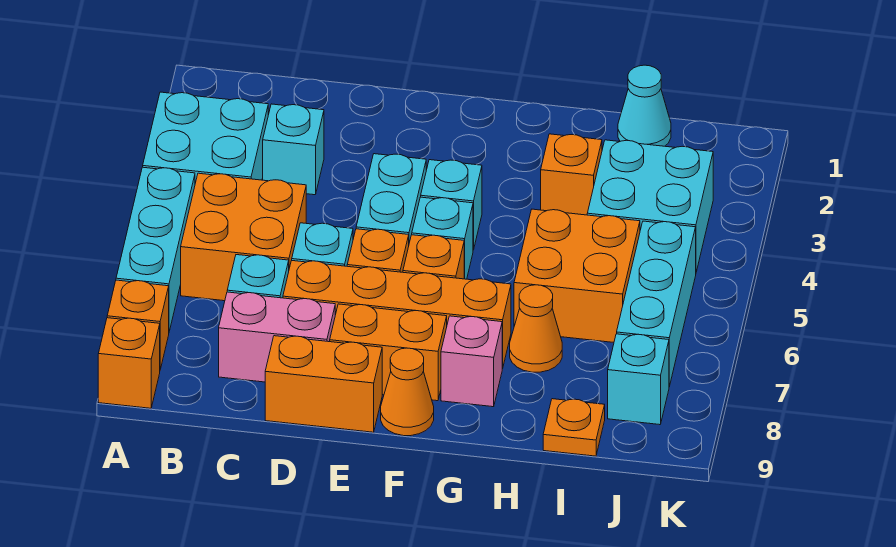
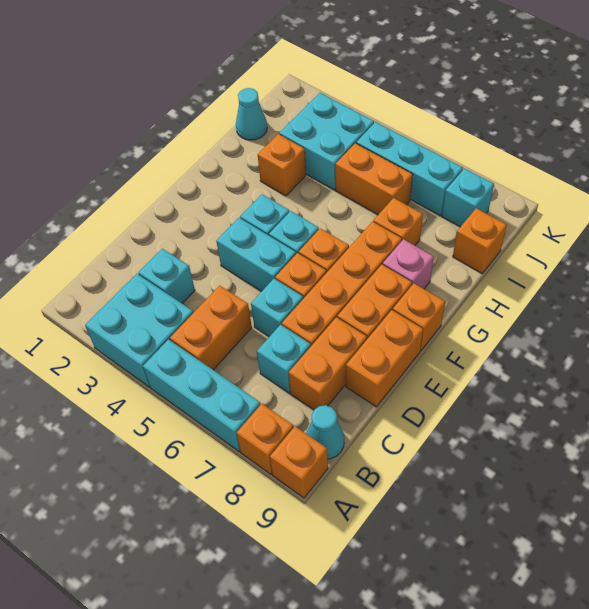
orange brick B5:C6 level 1 -> orange brick B5:C5 level 1
none -> cyan cone B9 level 1
pink brick C8:D8 level 1 -> orange brick C8:D8 level 1
orange cone F9 level 1 -> orange brick F9 level 1
orange brick H5:I6 level 1 -> orange brick I5:I6 level 1
orange cone H7 level 1 -> orange brick H7 level 1
orange plate I9 level 1 -> orange brick I9 level 1

